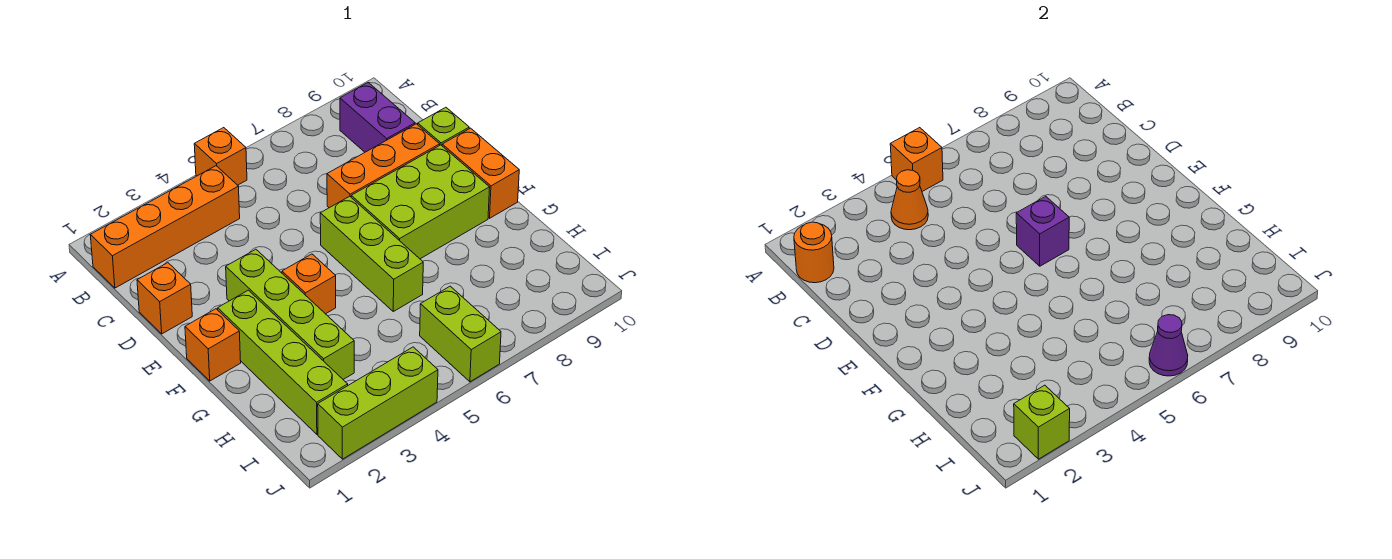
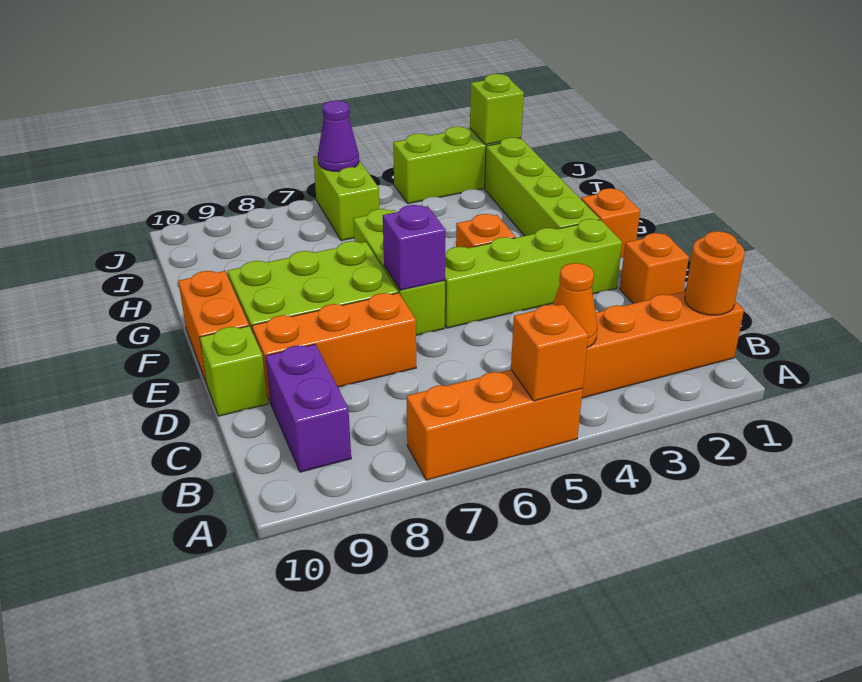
orange brick A5 level 1 -> orange brick A5:A7 level 1
lime brick E3:H3 level 1 -> lime brick E2:E5 level 1

